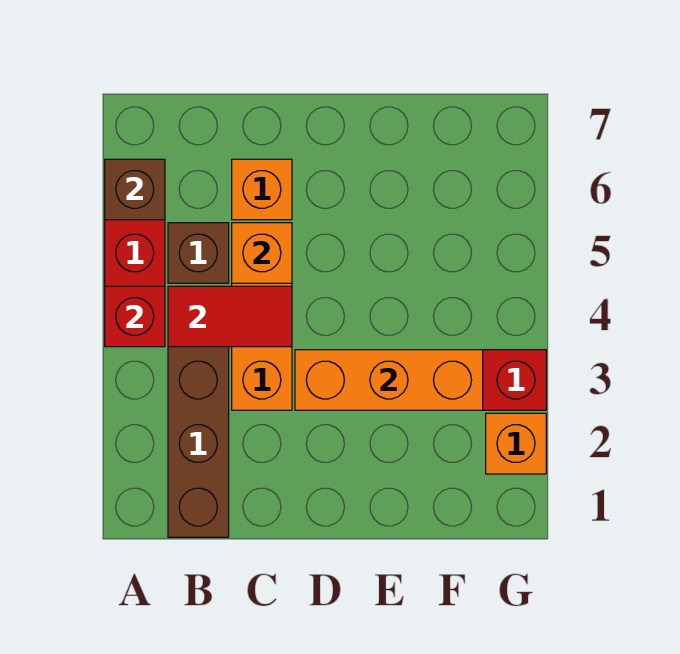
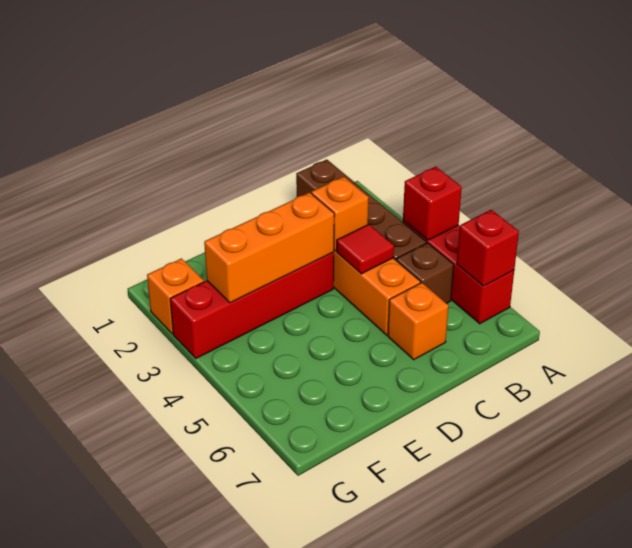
brown brick A6 level 2 -> red brick A6 level 2
red tile B4:C4 level 2 -> red tile C4 level 2
orange brick C5 level 2 -> orange brick C3 level 2

